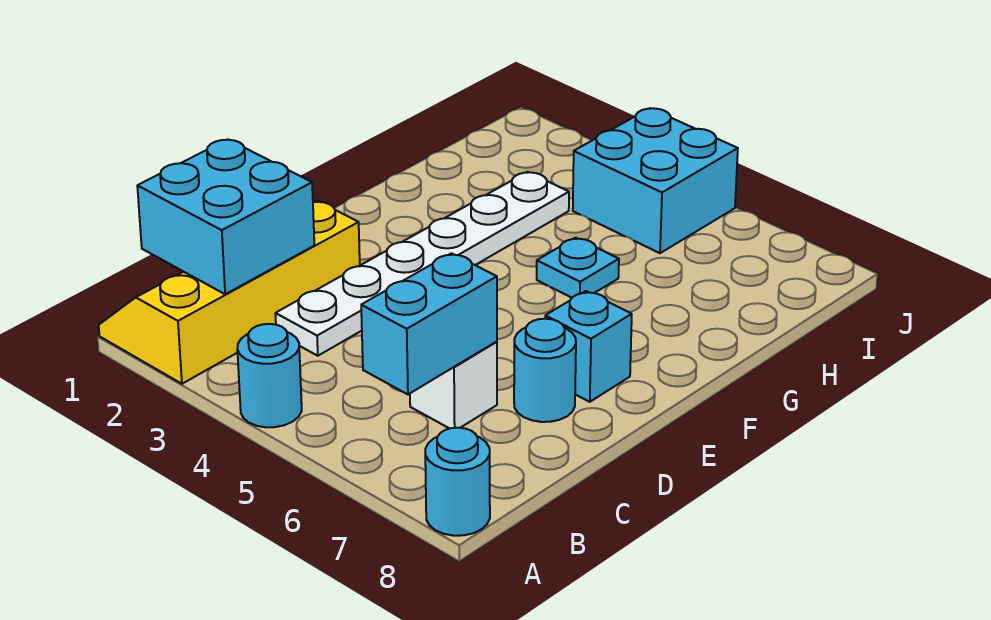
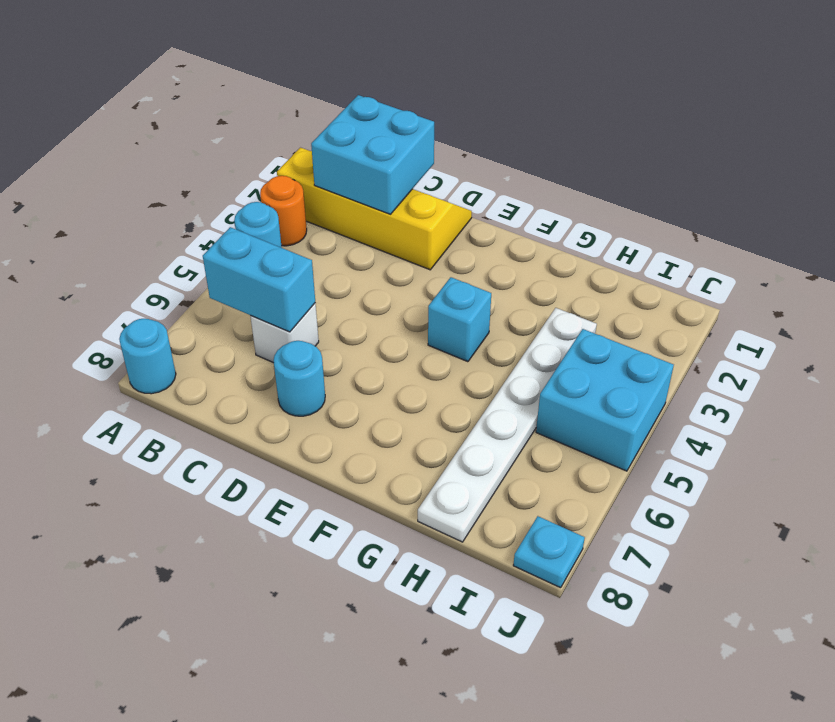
none -> orange round brick A3 level 1
white plate C3:H3 level 1 -> white plate H3:H8 level 1
cyan brick E7 level 1 -> cyan brick F4 level 1
cyan plate G5 level 1 -> cyan plate J8 level 1

